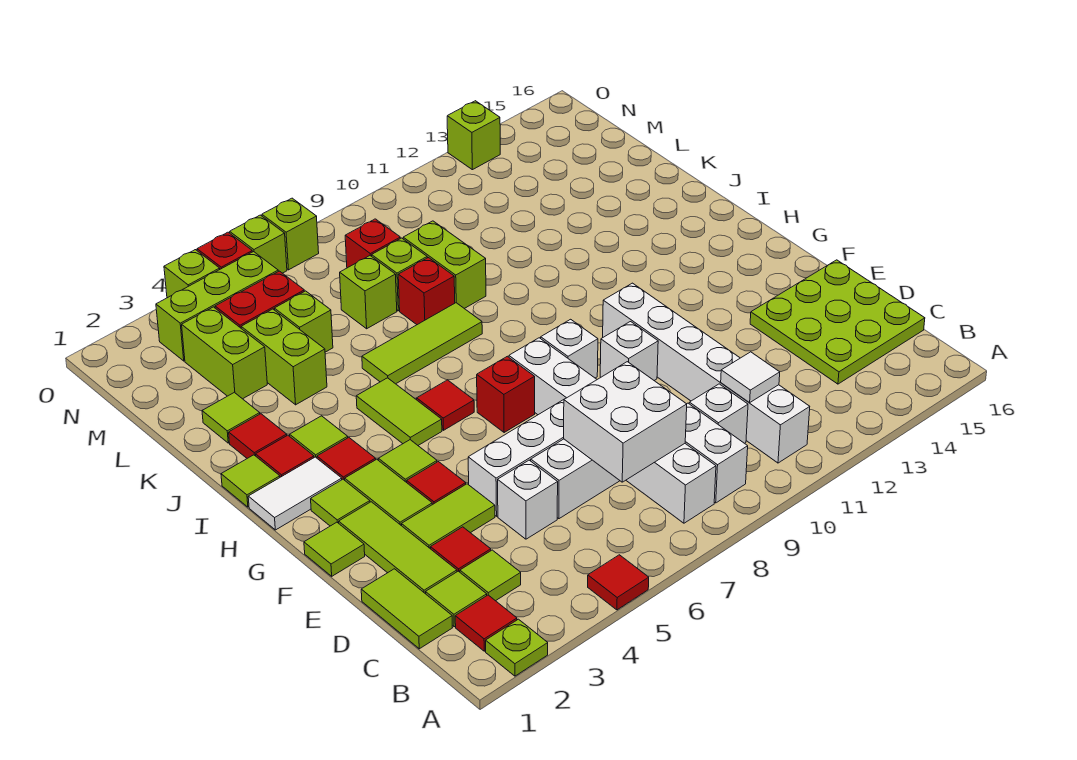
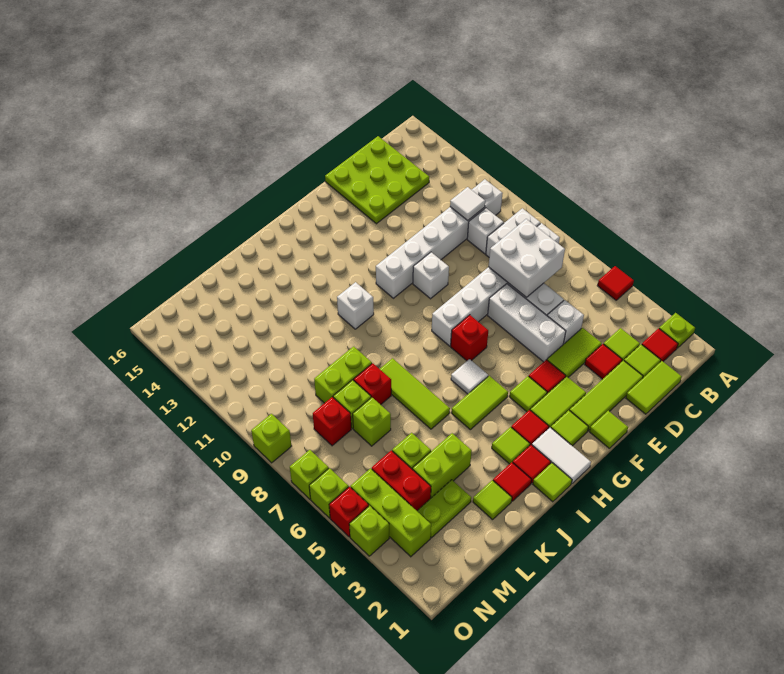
lime tile E3:E4 level 1 -> lime tile D4:E4 level 1
white brick G9 level 1 -> white brick I11 level 1
red tile H6 level 1 -> white tile H6 level 1
lime brick L3:M3 level 1 -> lime plate L3:M3 level 1
lime brick O13 level 1 -> lime brick O9 level 1

